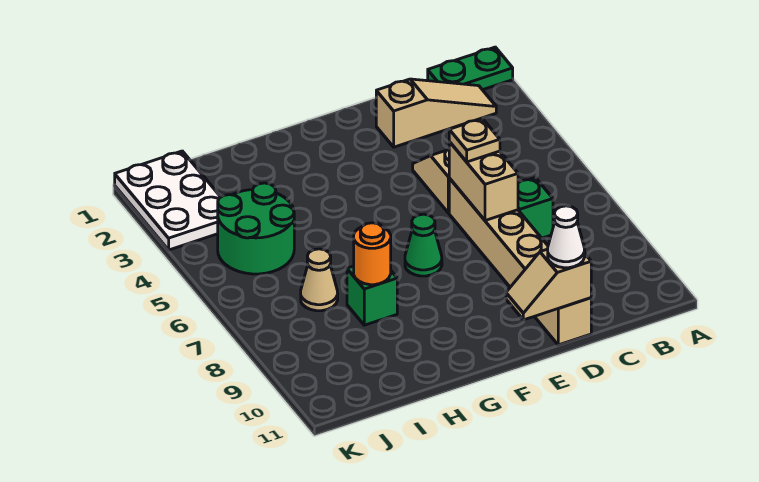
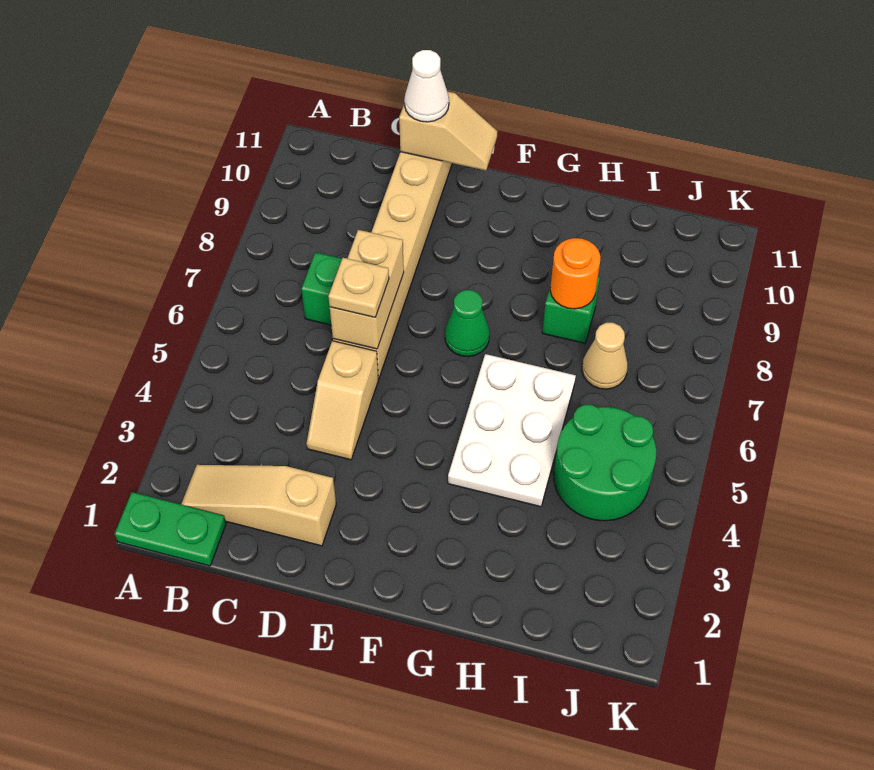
white plate J1:K3 level 1 -> white plate G4:H6 level 1

